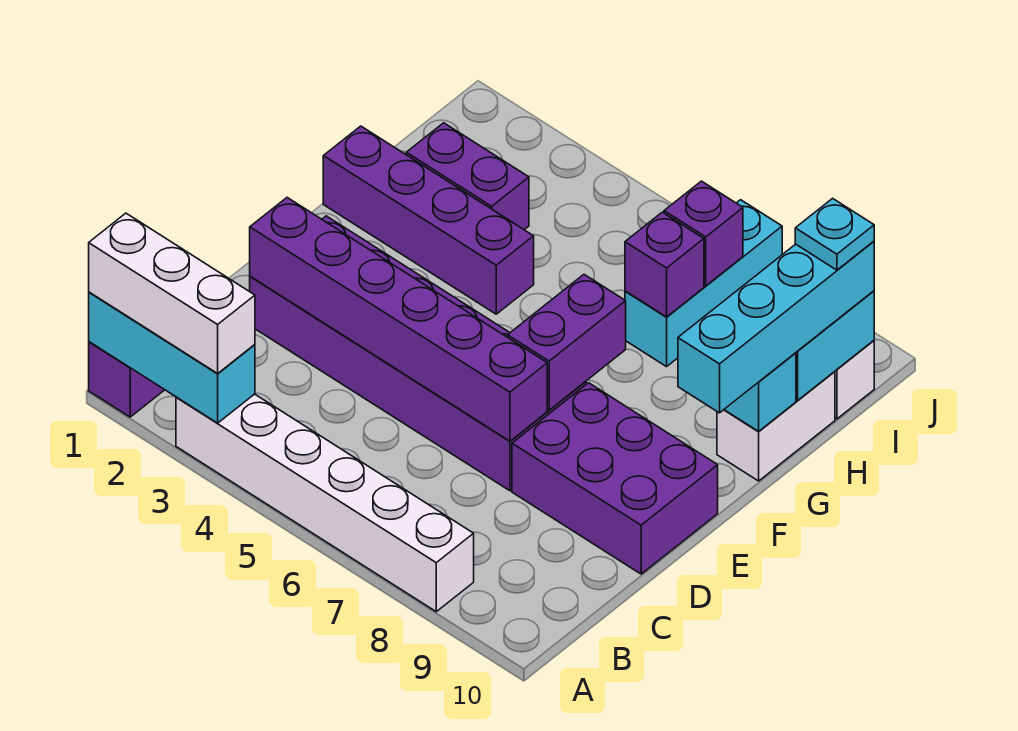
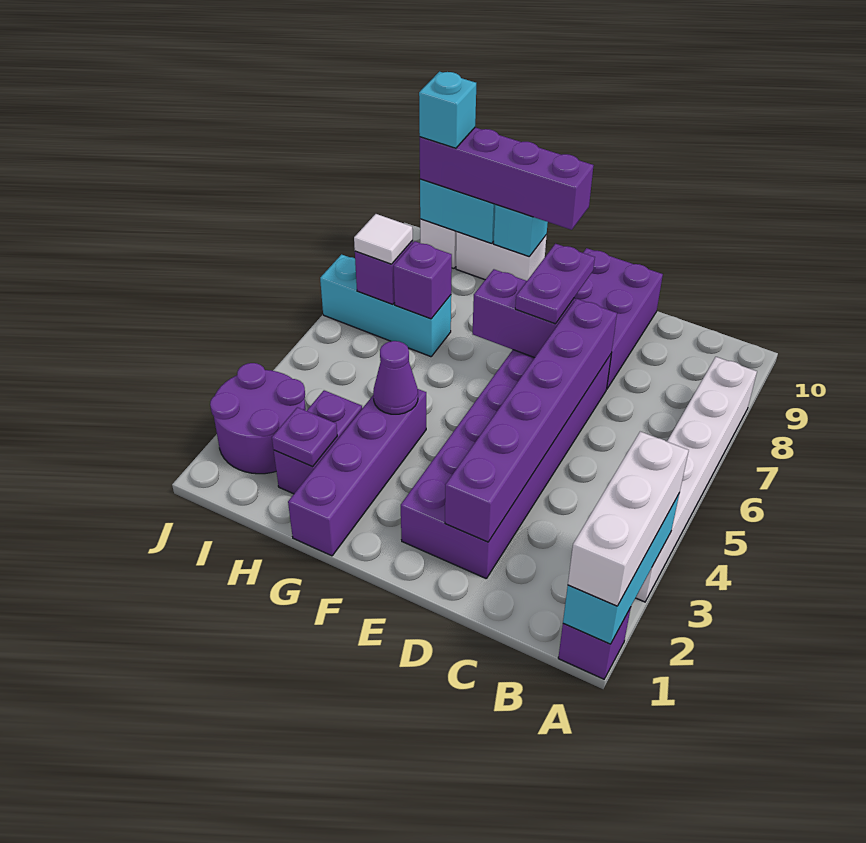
none -> purple plate E7:E8 level 3
cyan brick F10:I10 level 3 -> purple brick F10:I10 level 3
none -> purple cone G4 level 2
none -> purple plate H2 level 2
none -> purple round brick I2:J3 level 1
none -> white tile I7 level 3
cyan plate I10 level 4 -> cyan brick I10 level 4

